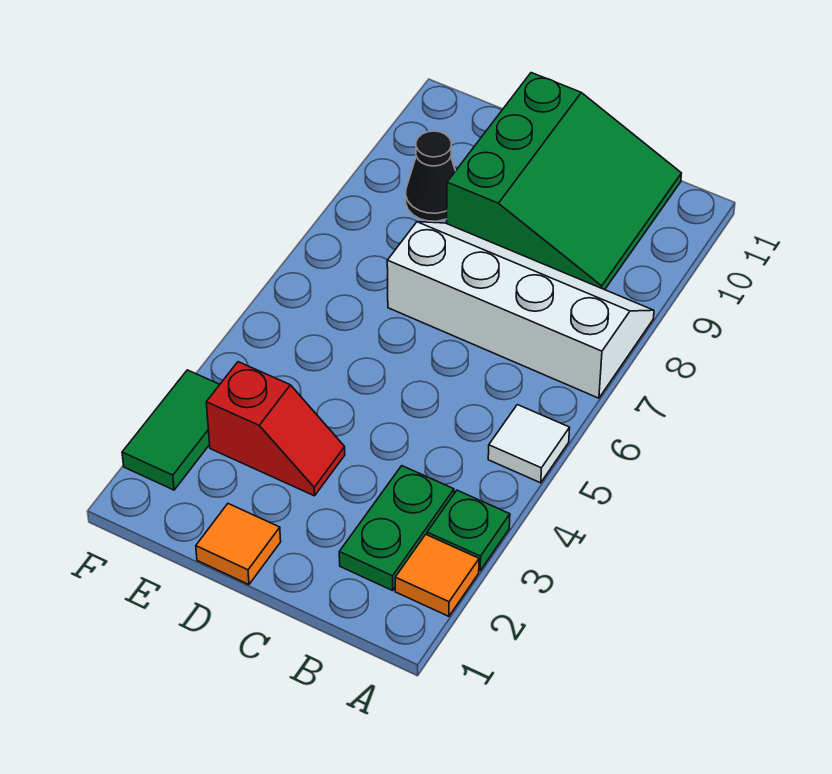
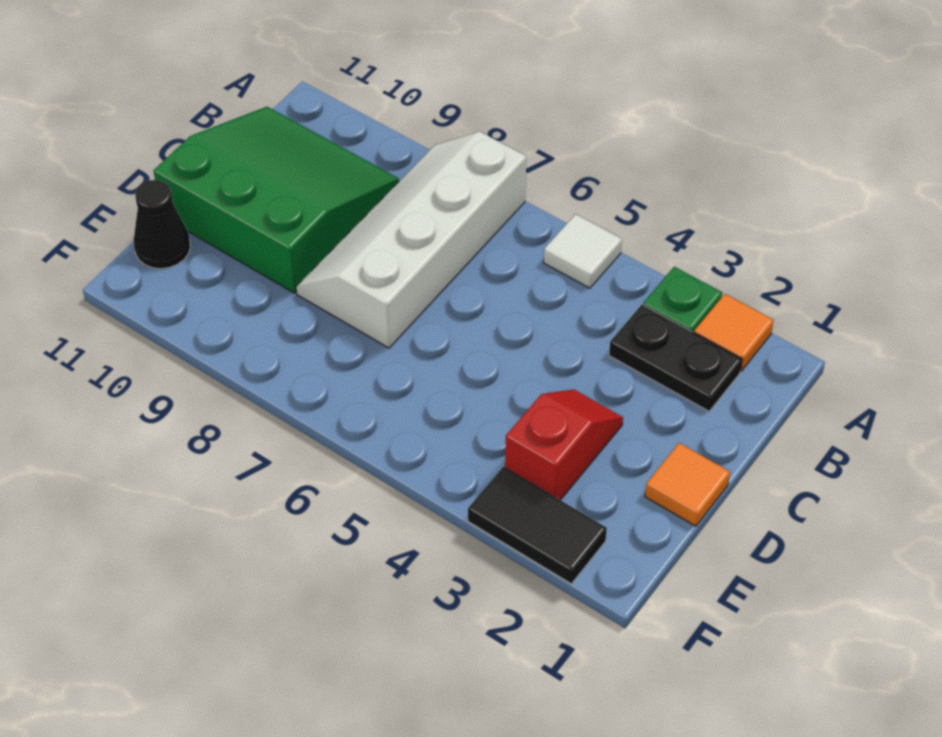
green plate B2:B3 level 1 -> black plate B2:B3 level 1
black cone E9 level 1 -> black cone E11 level 1
green tile F2:F3 level 1 -> black tile F2:F3 level 1

